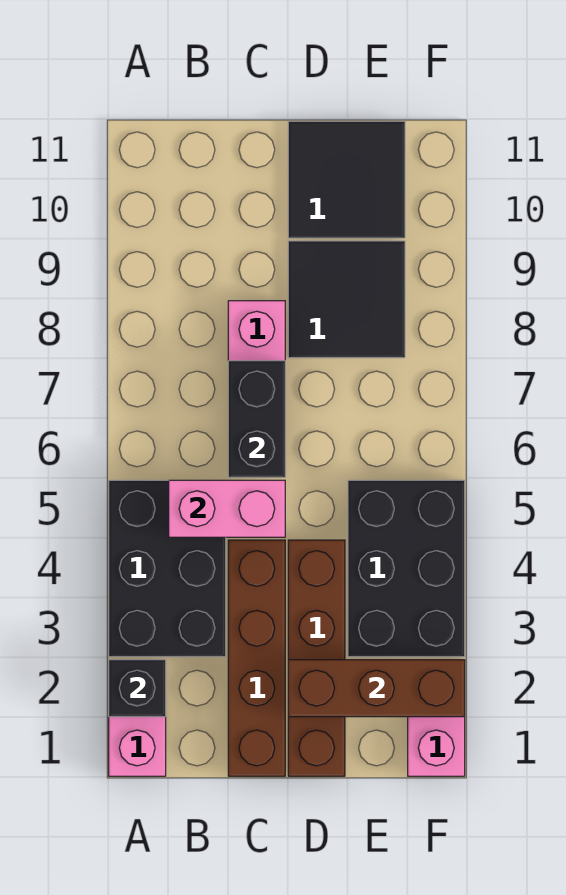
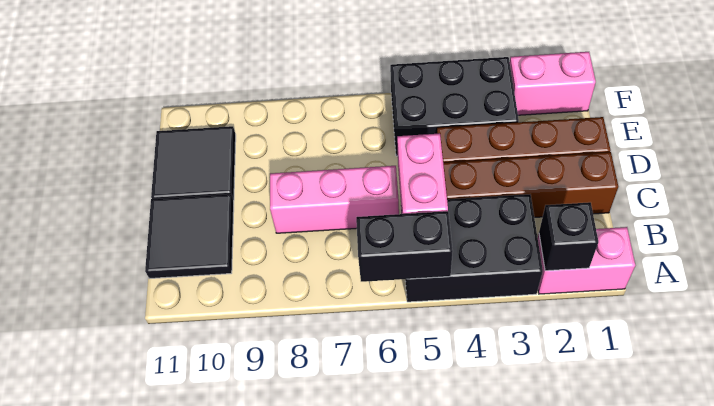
black brick C6:C7 level 2 -> black brick A5:A6 level 2
brown brick D2:F2 level 2 -> none
black tile D8:E9 level 1 -> black tile B10:C11 level 1

